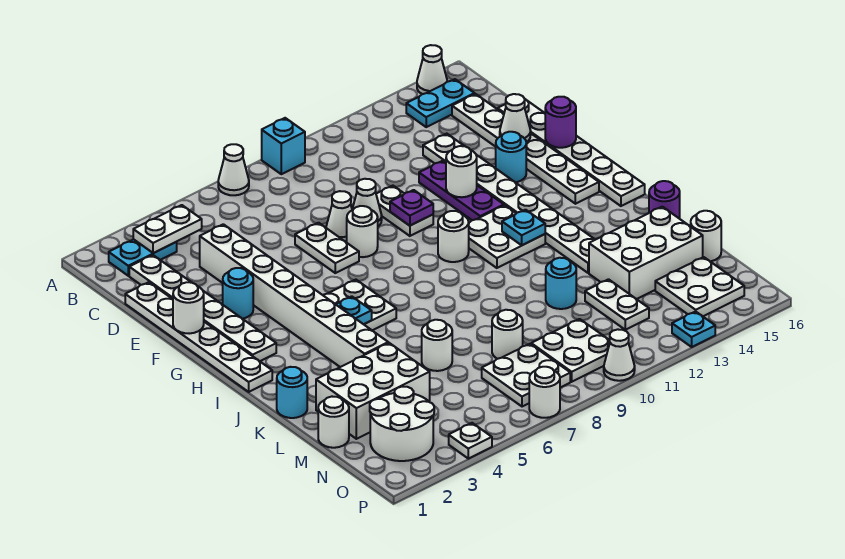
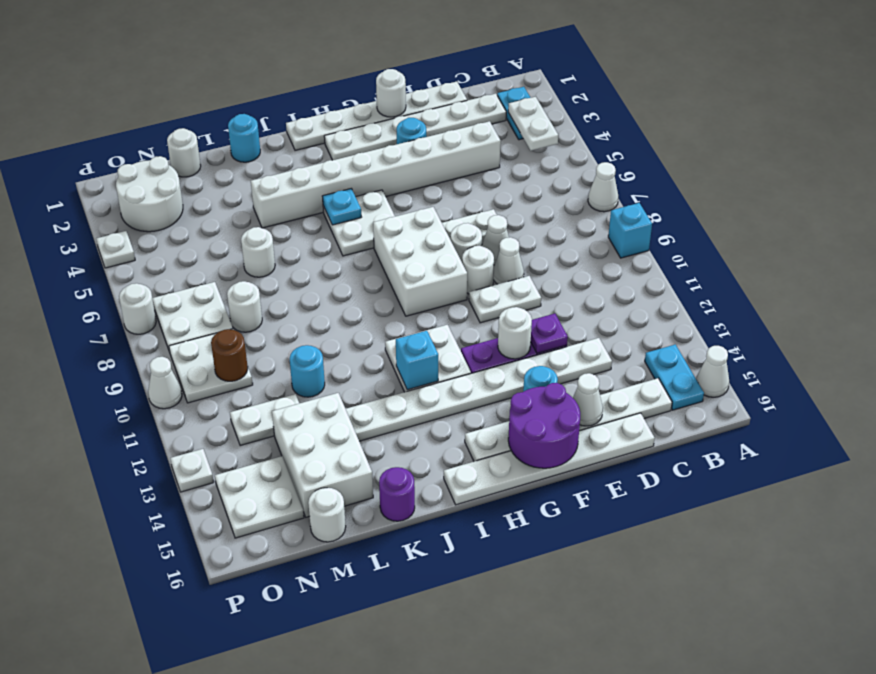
purple plate F10 level 2 -> purple plate E12 level 2
purple round brick F16 level 2 -> purple round brick F15:G16 level 2
white round brick H10 level 1 -> white round brick F9 level 1
cyan plate I12 level 2 -> cyan brick I12 level 2
white brick L2:M4 level 1 -> white brick G7:H9 level 1
none -> brown round brick N10 level 2
cyan plate P13 level 1 -> white plate P13 level 1

